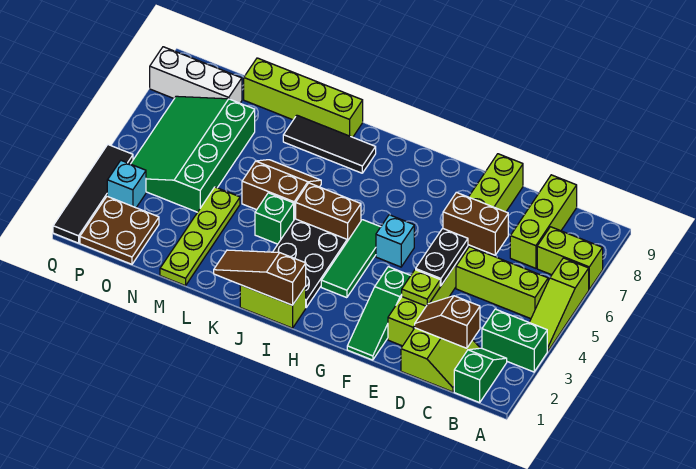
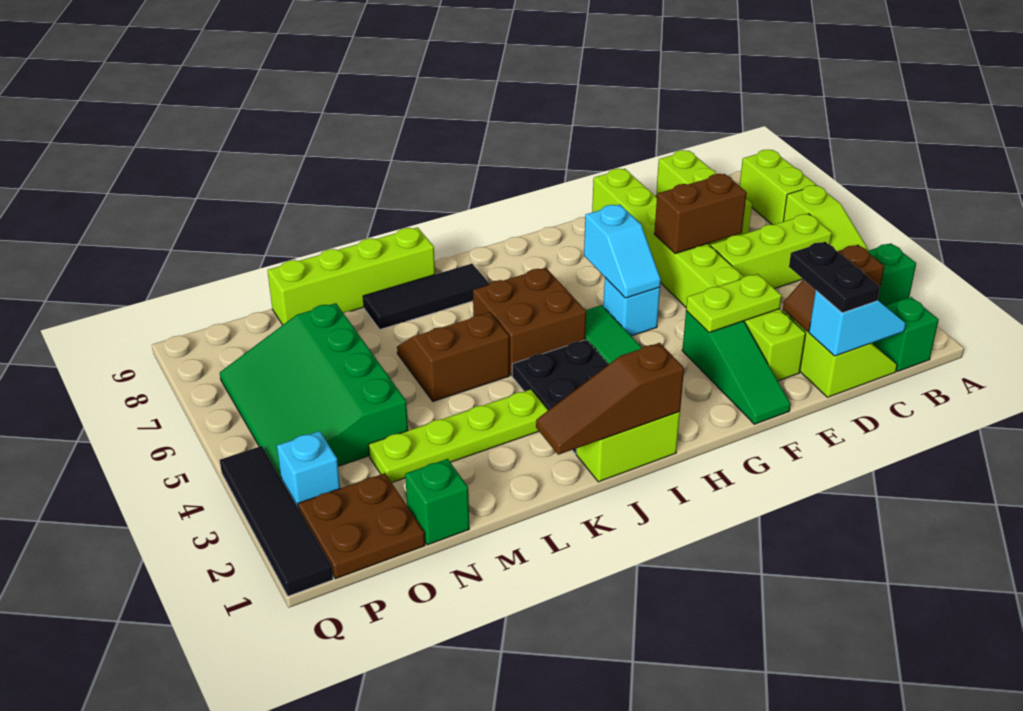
lime brick A7:B7 level 1 -> lime brick A7:A8 level 1
none -> cyan slope C1:D1 level 2 top D
lime plate E3 level 2 -> lime plate E3:F3 level 2
black plate E4:E5 level 2 -> black plate D1:D2 level 3
none -> cyan slope G5:G6 level 2 top 6
brown brick I5:J5 level 1 -> brown brick I5:J6 level 1
green brick K4 level 1 -> green brick N1 level 1
lime plate M1:M4 level 1 -> lime plate K3:N3 level 1
white brick O8:Q8 level 1 -> none

